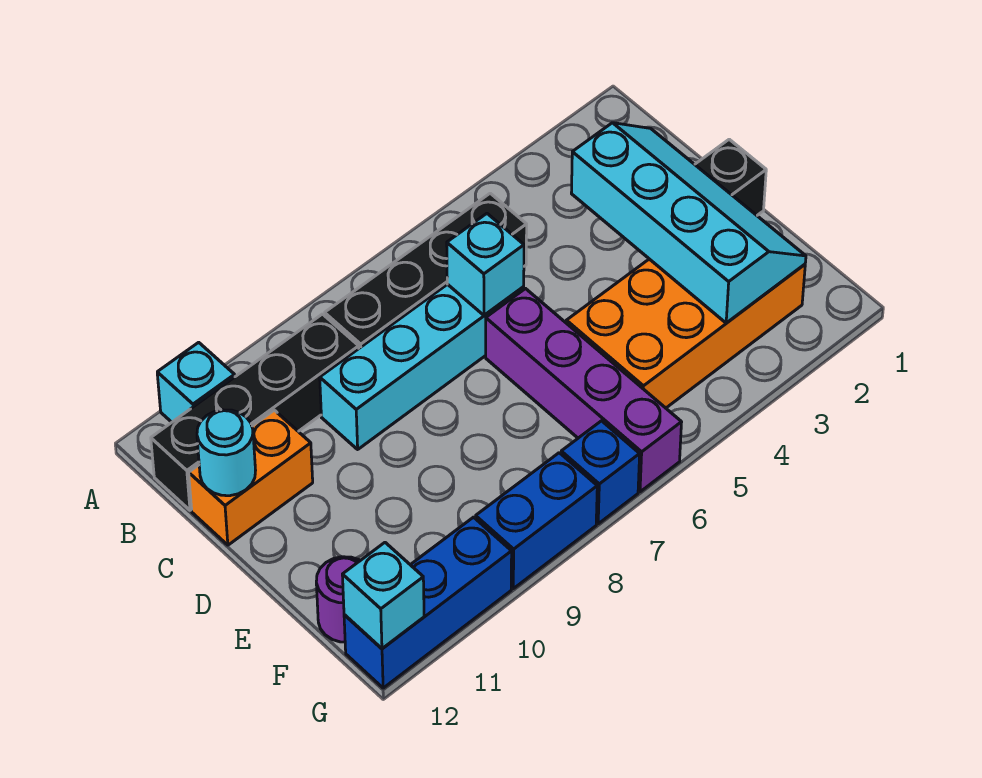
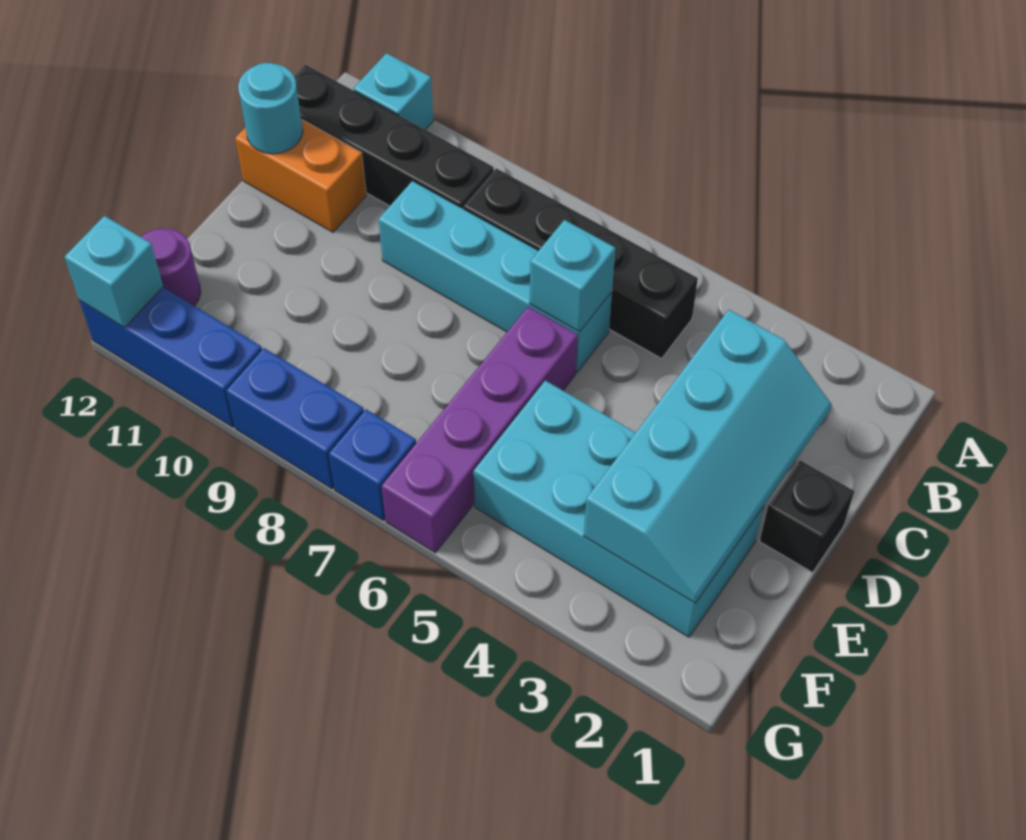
orange brick E2:F5 level 1 -> cyan brick E2:F5 level 1

